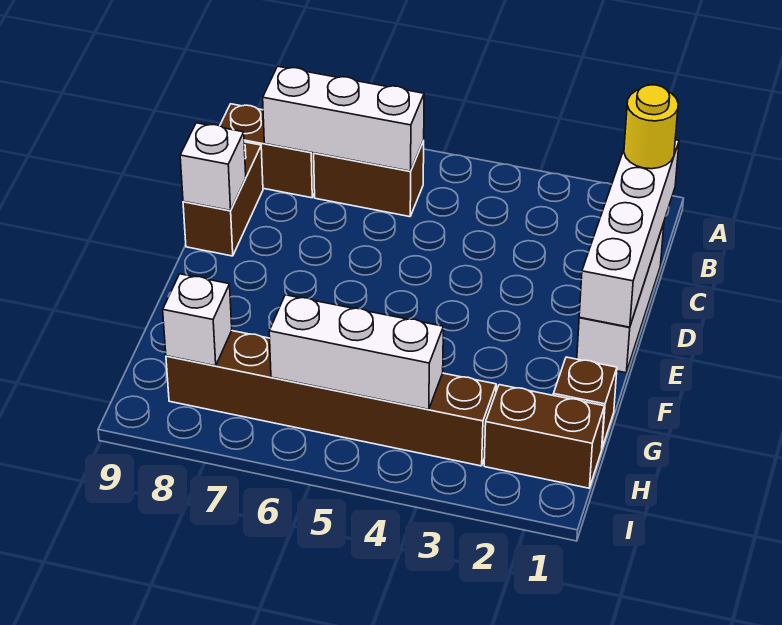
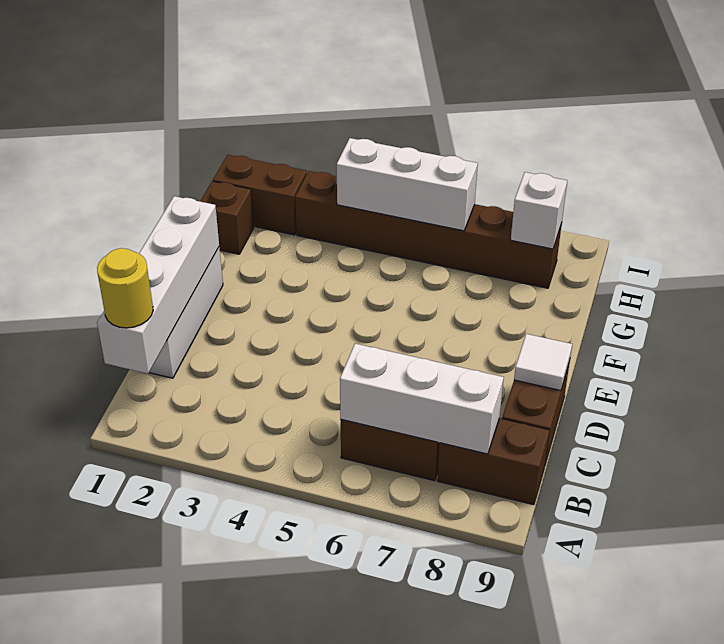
white brick D9 level 2 -> white tile D9 level 2

